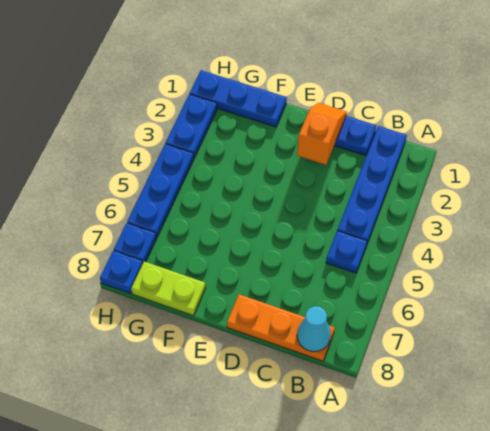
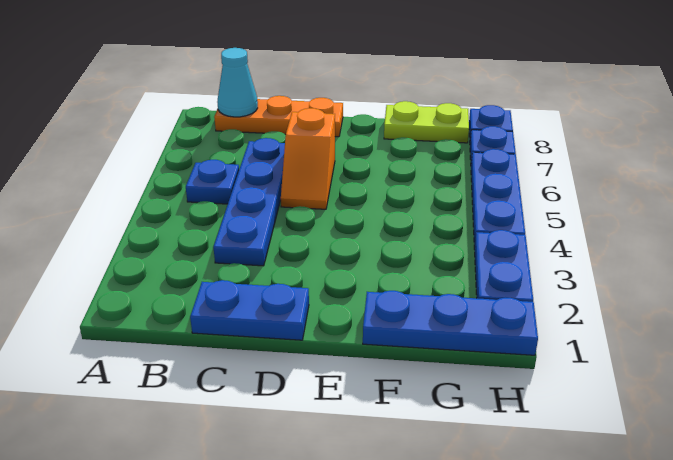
blue plate B1:B4 level 1 -> blue plate C3:C6 level 1
orange slope D1:D2 level 2 top 2 -> orange slope D5:D6 level 1 top 6

